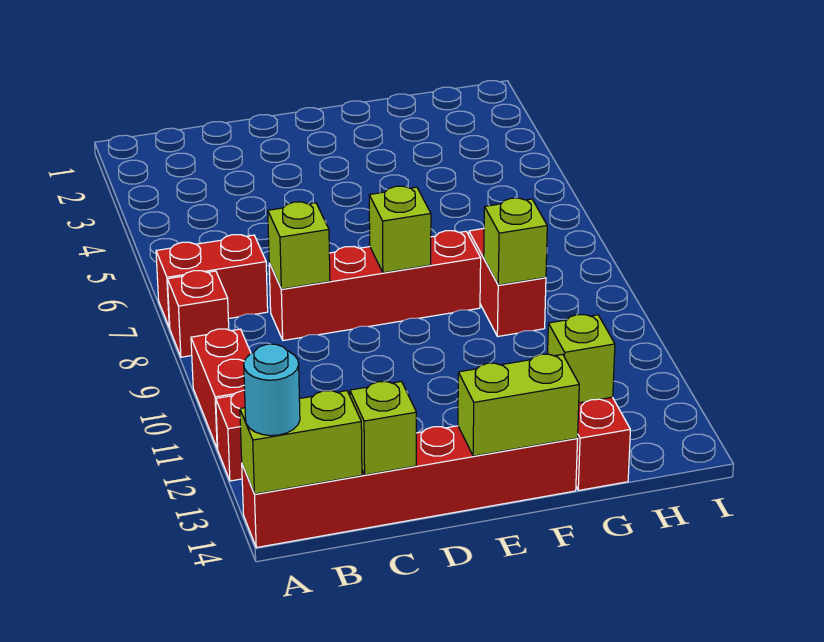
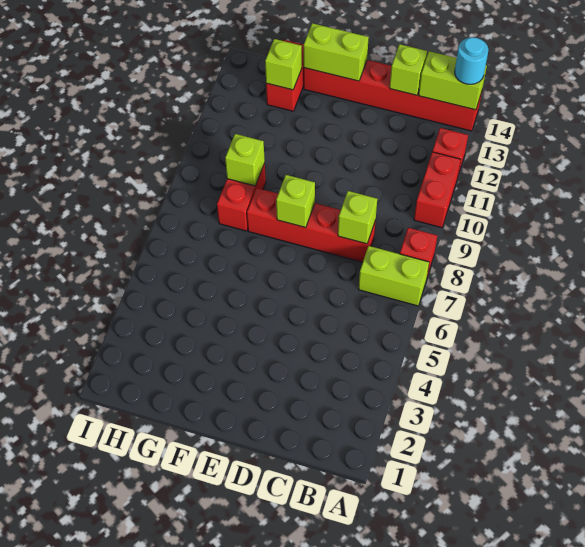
red brick A7:B7 level 1 -> lime brick A7:B7 level 1

